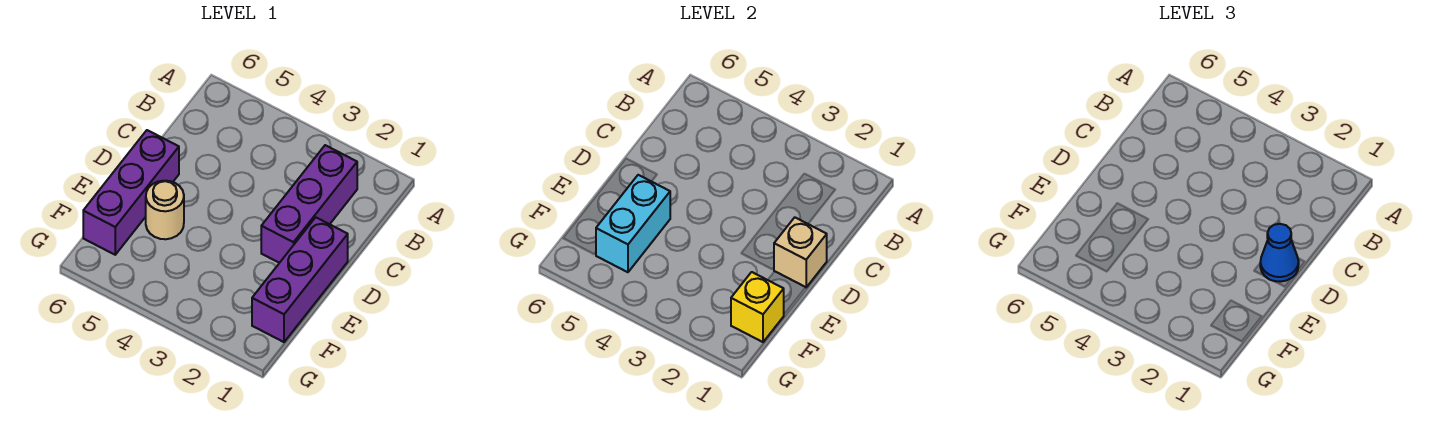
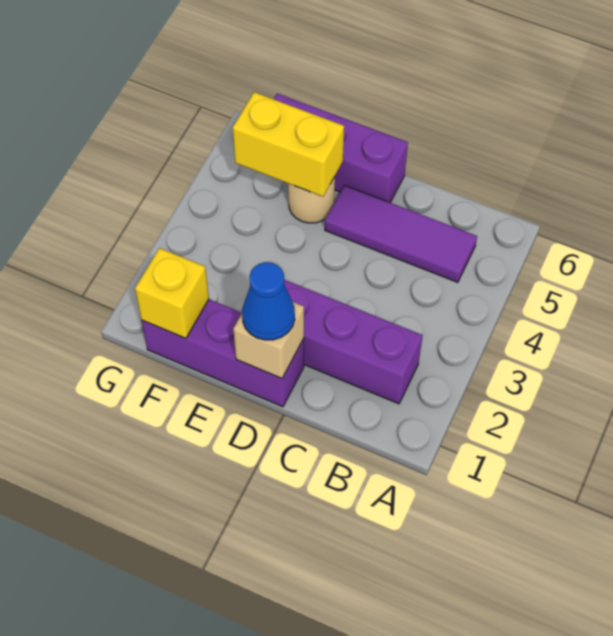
none -> purple tile B5:D5 level 1
cyan brick E5:F5 level 2 -> yellow brick E5:F5 level 2

